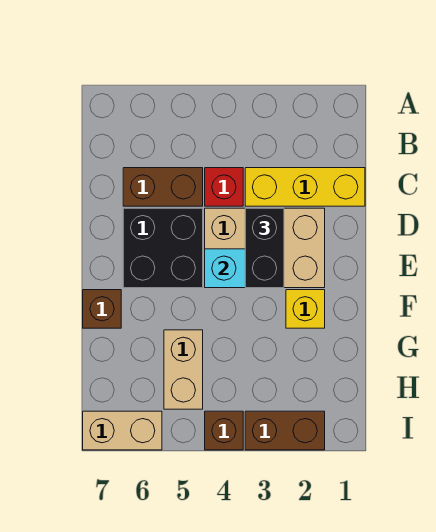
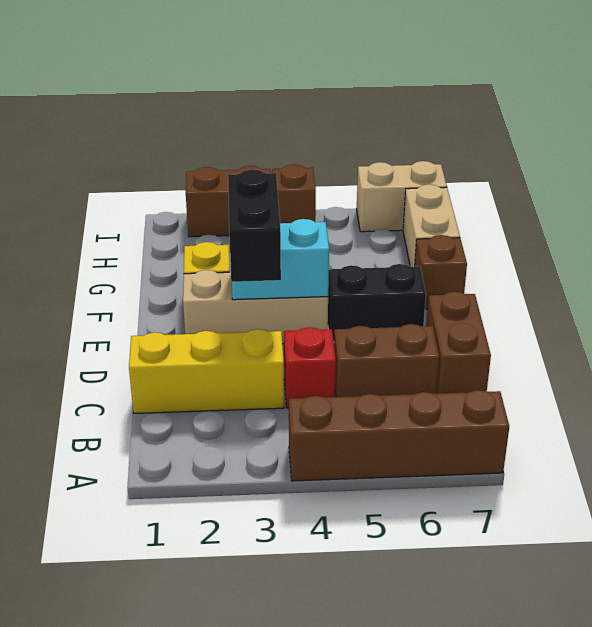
none -> brown brick A4:A7 level 1
none -> brown brick C7:D7 level 1
tan brick D2:E4 level 1 -> tan brick E2:E4 level 1
black brick D5:E6 level 1 -> black brick E5:E6 level 1
tan brick G5:H5 level 1 -> tan brick G7:H7 level 1

